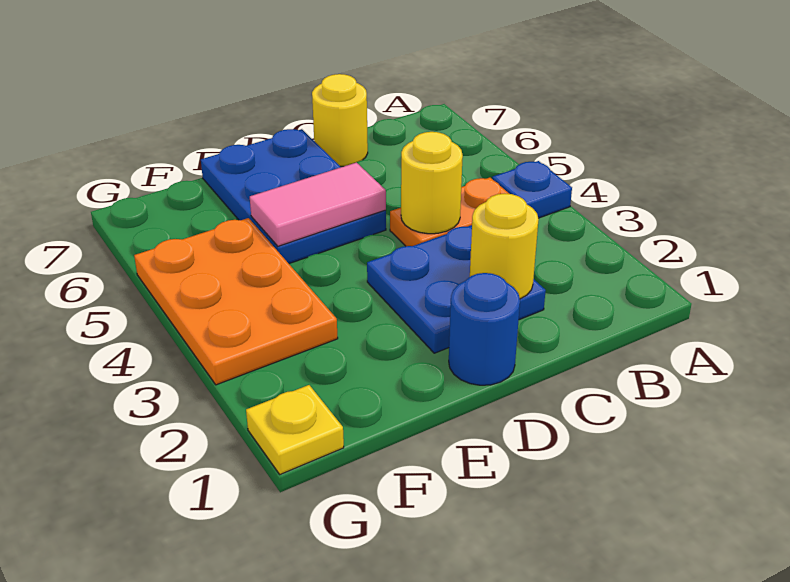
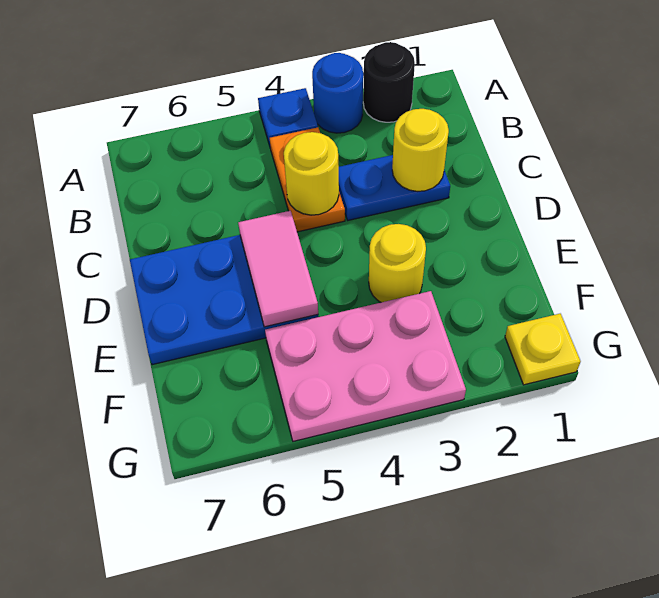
none -> black round brick A2 level 1
blue plate C2:D3 level 1 -> blue plate C2:C3 level 1
yellow round brick C7 level 1 -> yellow round brick E3 level 1
blue round brick D1 level 1 -> blue round brick A3 level 1
orange plate F3:G5 level 1 -> pink plate F3:G5 level 1

